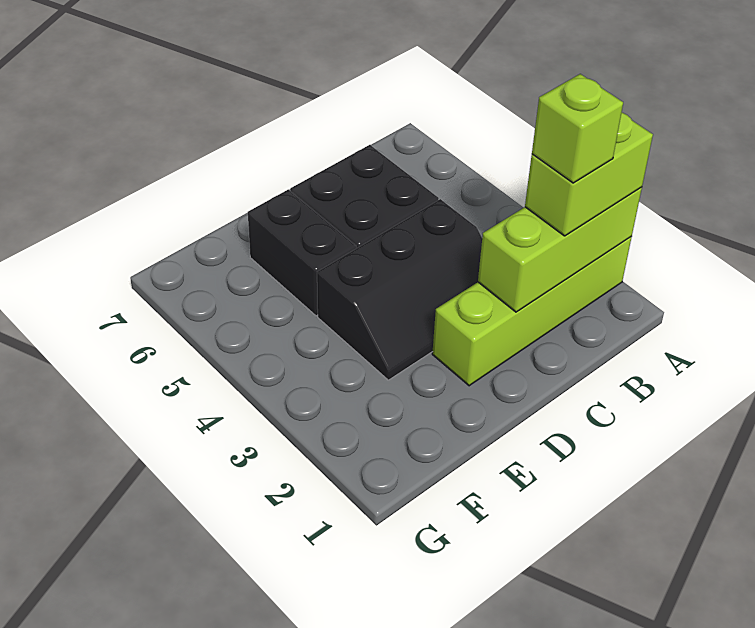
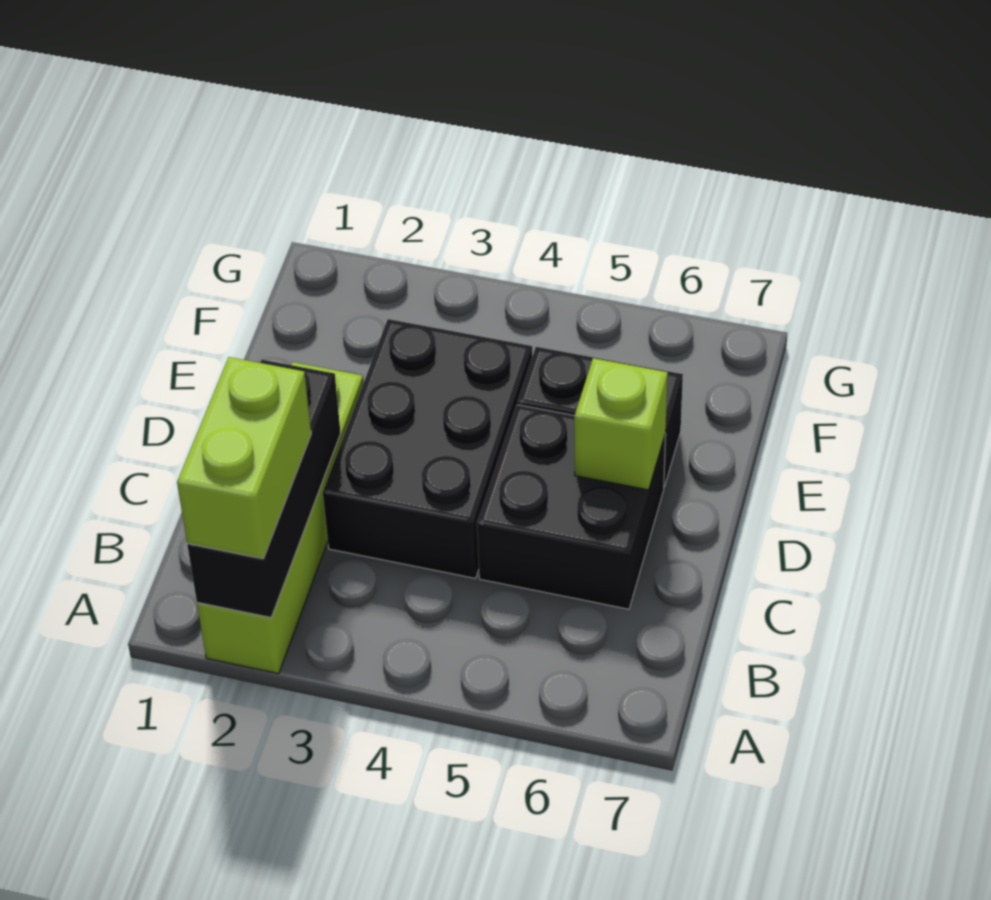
lime brick A2:C2 level 2 -> black brick A2:C2 level 2
lime brick B2 level 4 -> lime brick D6 level 2
black slope C3:E4 level 1 top 4 -> black brick C3:E4 level 1

